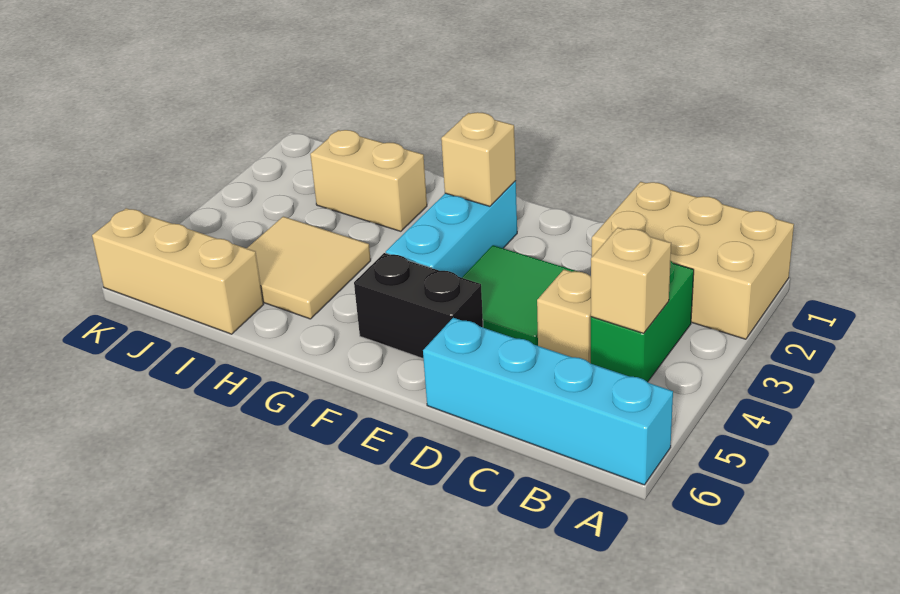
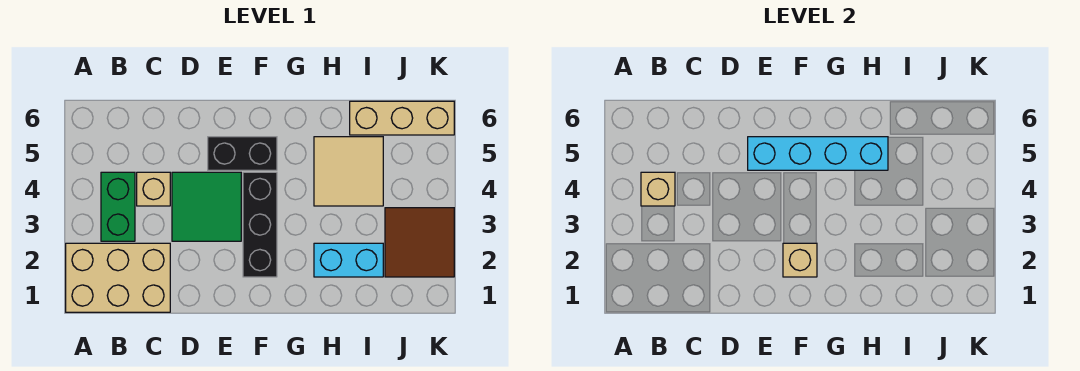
cyan brick A6:D6 level 1 -> cyan brick E5:H5 level 2
cyan brick F2:F4 level 1 -> black brick F2:F4 level 1
tan brick H2:I2 level 1 -> cyan brick H2:I2 level 1
none -> brown tile J2:K3 level 1

